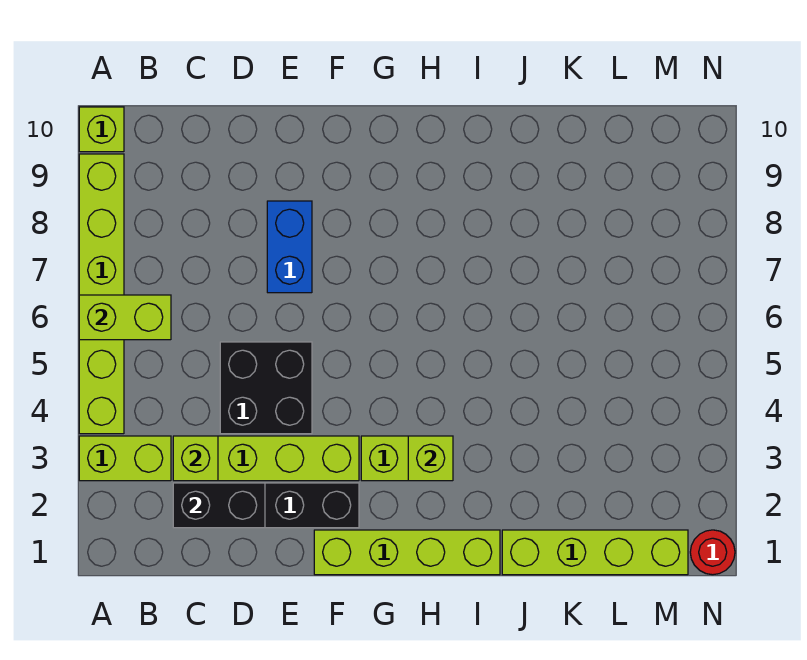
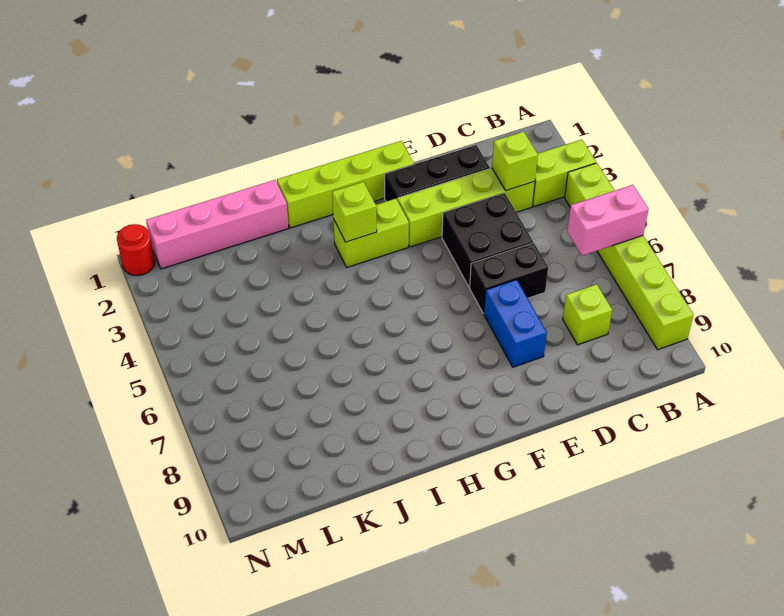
lime brick A6:B6 level 2 -> pink brick A6:B6 level 2
lime brick A10 level 1 -> lime brick C8 level 1
black brick C2:D2 level 2 -> black brick D6:E6 level 1
lime brick J1:M1 level 1 -> pink brick J1:M1 level 1

